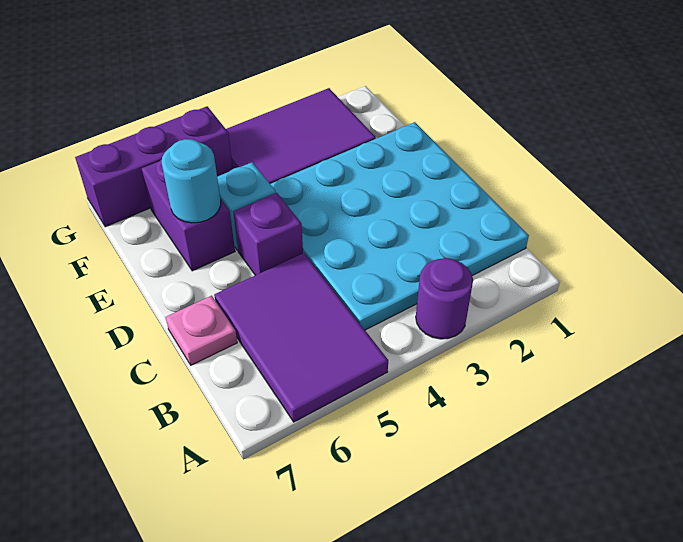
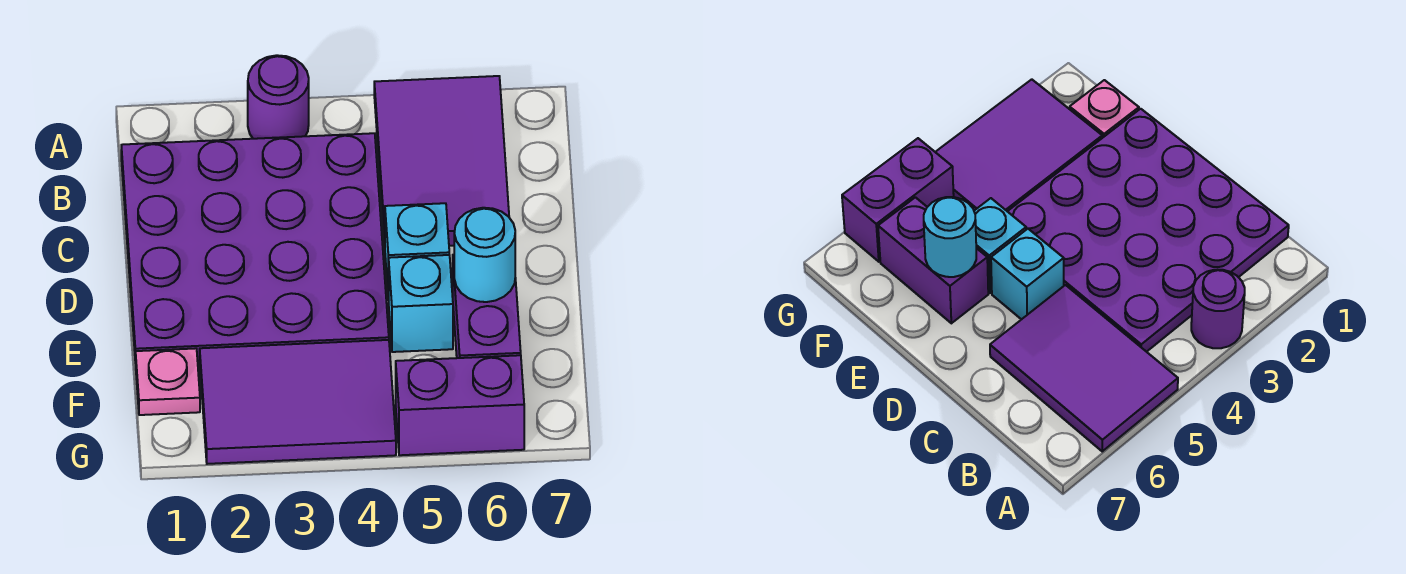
cyan plate B1:E4 level 1 -> purple plate B1:E4 level 1
pink plate C7 level 1 -> pink plate F1 level 1
purple brick D5 level 1 -> cyan brick D5 level 1
purple brick G5:G7 level 1 -> purple brick G5:G6 level 1

